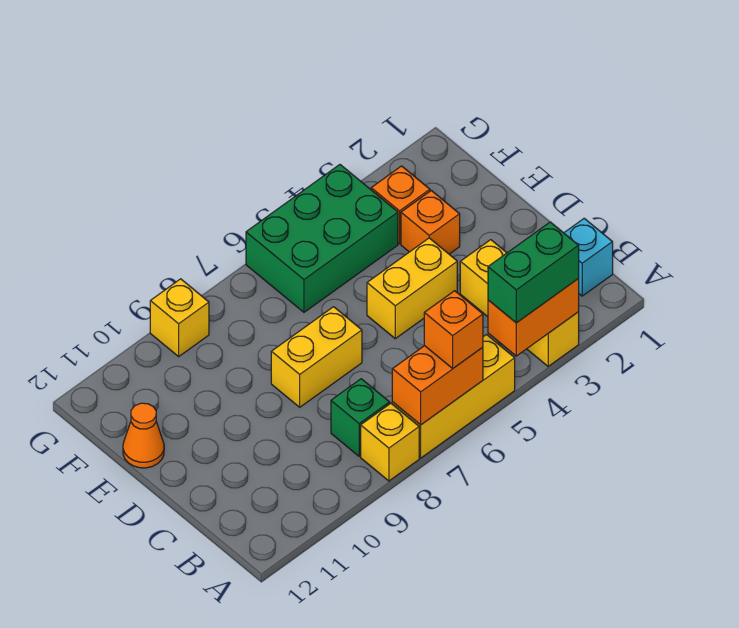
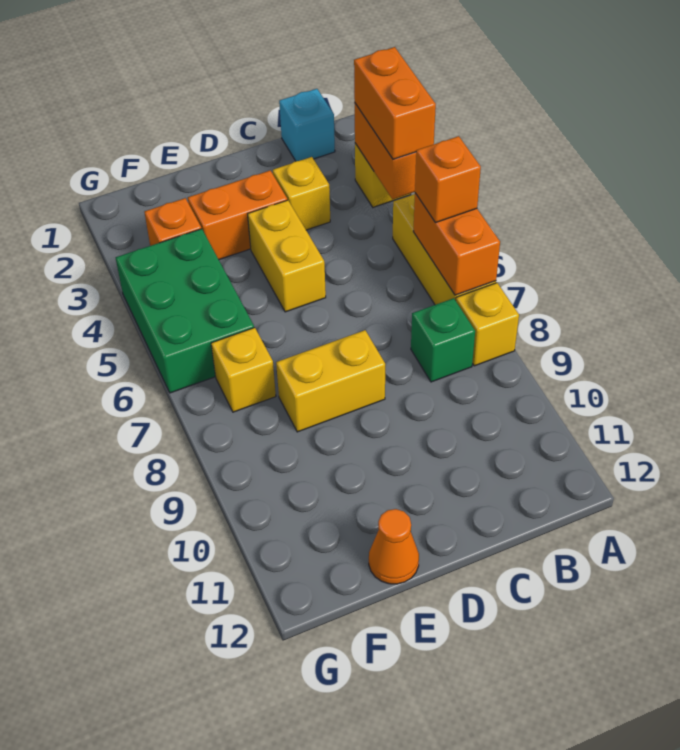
green brick A3:A4 level 3 -> orange brick A3:A4 level 3
yellow brick D7:D8 level 1 -> yellow brick D8:E8 level 1
orange brick E3 level 1 -> orange brick D3:E3 level 1
yellow brick G9 level 1 -> yellow brick F7 level 1

